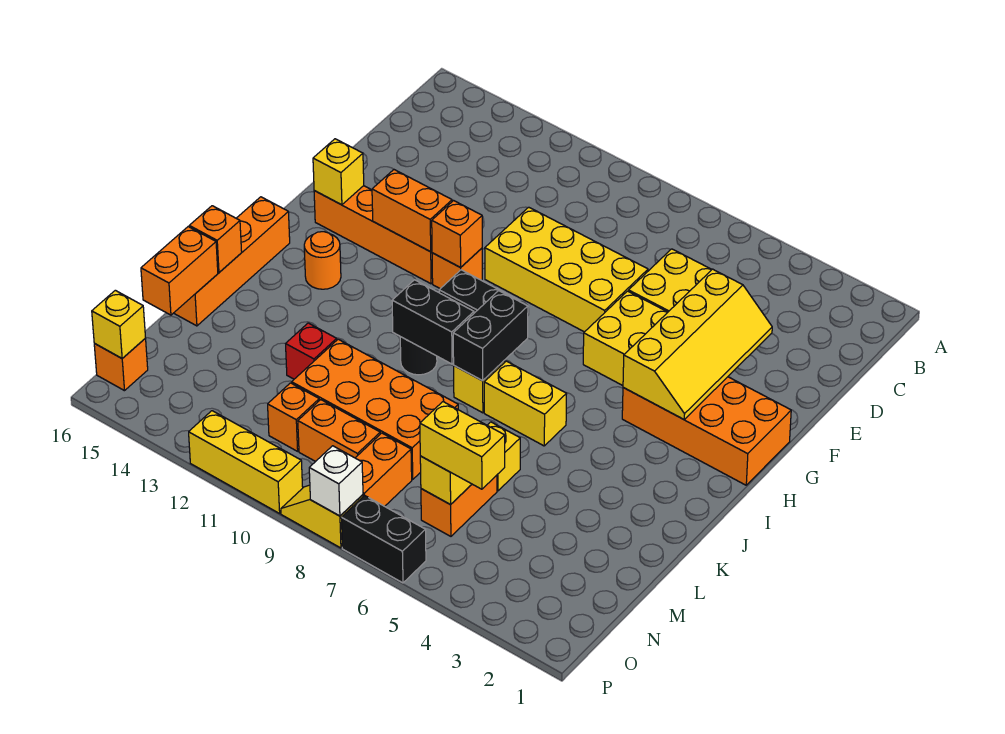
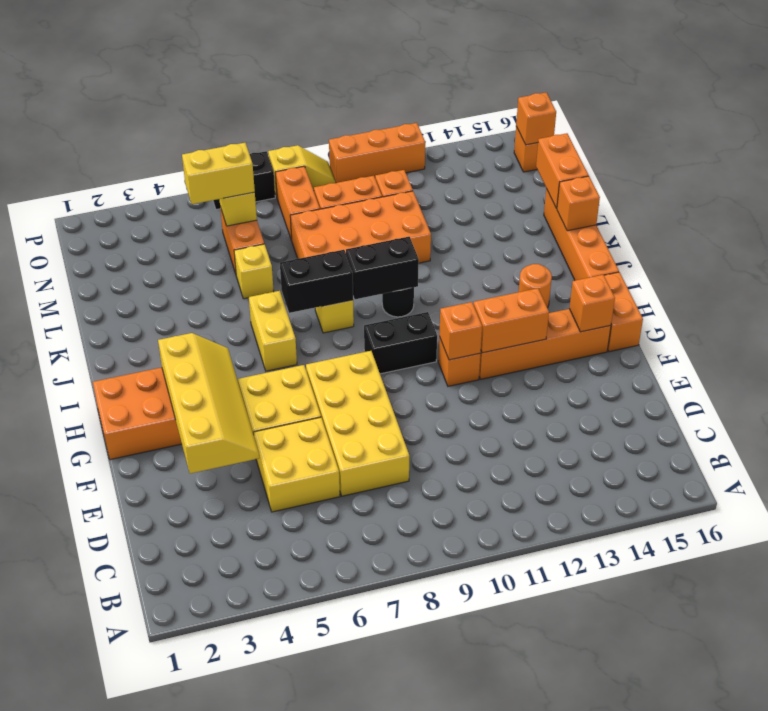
yellow slope E3:H4 level 2 top 4 -> yellow slope E3:H4 level 2 top 3
yellow brick E7:F10 level 1 -> yellow brick D7:G8 level 1
yellow brick G15 level 2 -> orange brick G15 level 2
none -> orange brick G16:H16 level 1
black brick I8:J8 level 2 -> black brick J7:J8 level 2
yellow brick J6:J7 level 1 -> yellow brick I6:J6 level 1
red brick L12 level 1 -> none
yellow brick O16 level 2 -> orange brick O16 level 2
white brick P8 level 2 -> none
yellow brick P10:P12 level 1 -> orange brick P10:P12 level 1

